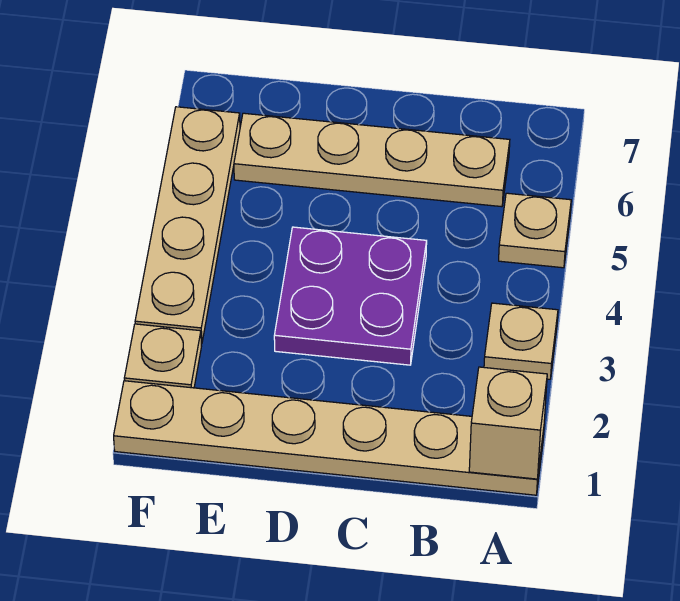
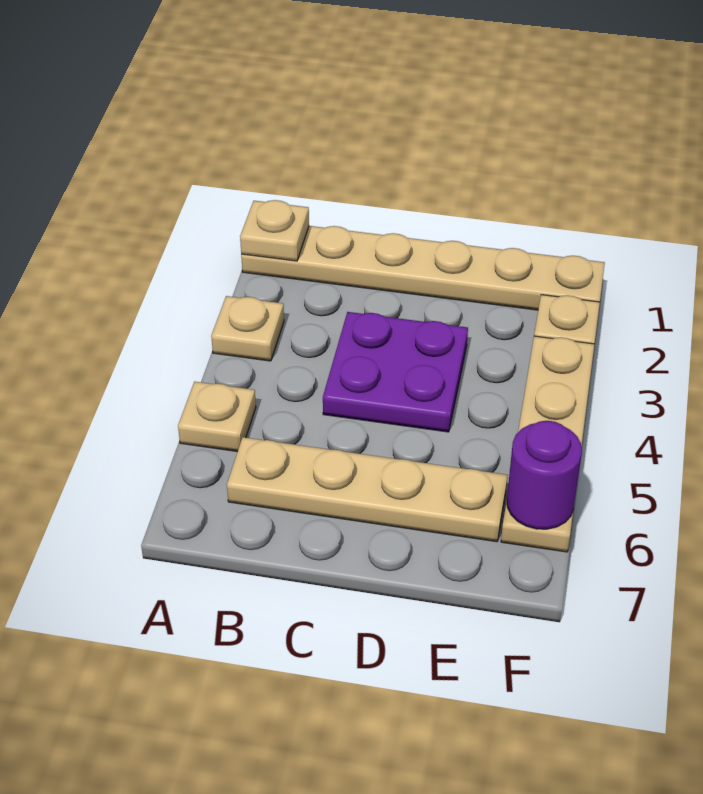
tan brick A1 level 2 -> tan plate A1 level 2
none -> purple round brick F6 level 2

